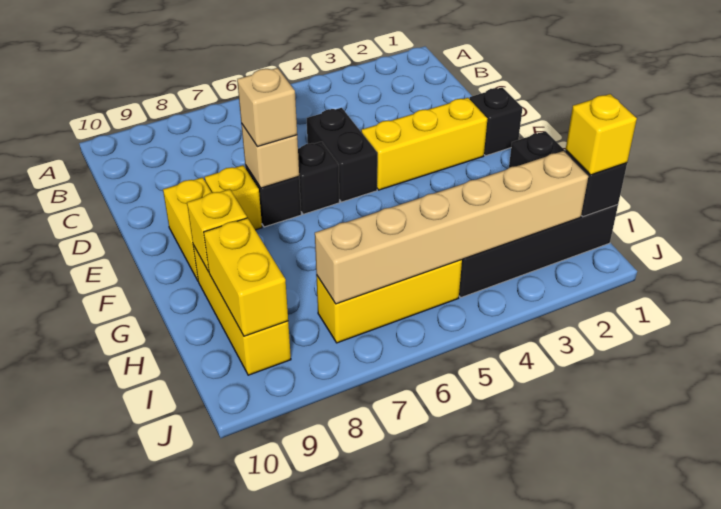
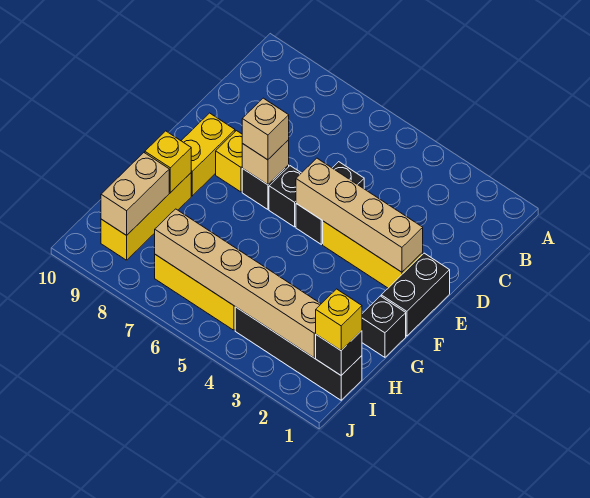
black brick E1 level 1 -> black brick E1:F1 level 1
none -> tan brick E2:E5 level 2
yellow brick H9:I9 level 2 -> tan brick H9:I9 level 2

